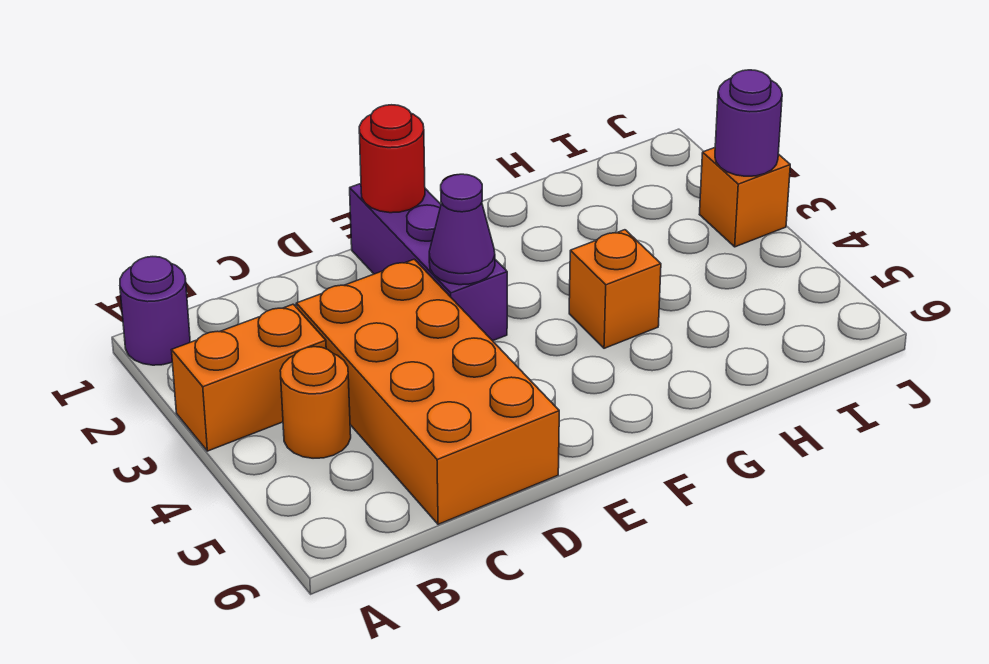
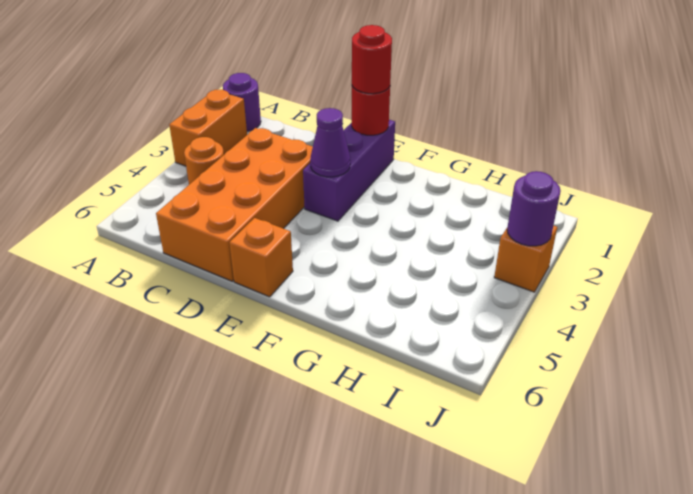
orange brick A3:B3 level 1 -> orange brick A2:A3 level 1
none -> red round brick E1 level 3
orange brick G4 level 1 -> orange brick E6 level 1

